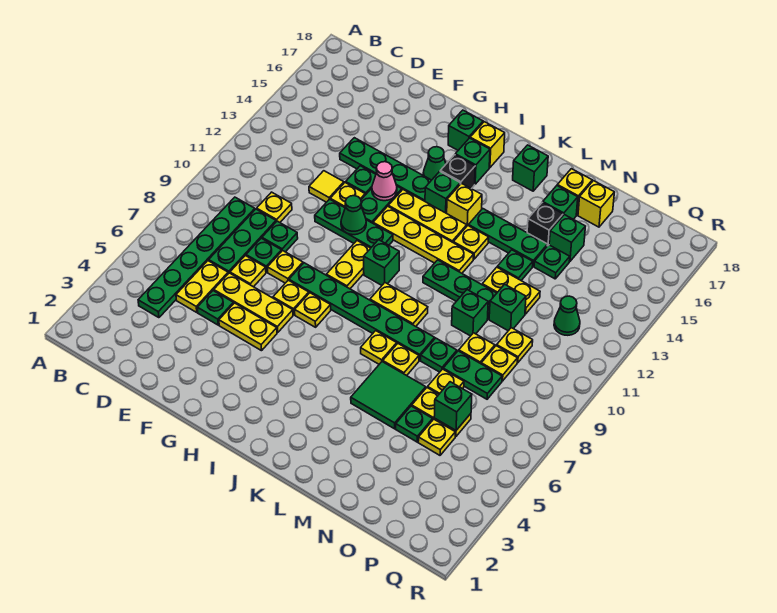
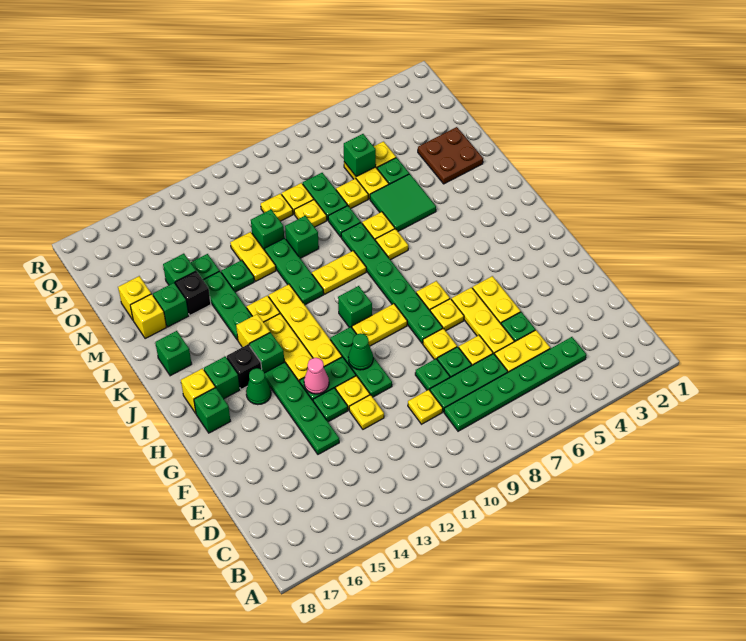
yellow tile E12 level 1 -> yellow plate E12 level 1
yellow plate J9:K9 level 1 -> yellow plate K9:K10 level 1
none -> brown plate M2:N3 level 1
green cone P12 level 1 -> none

